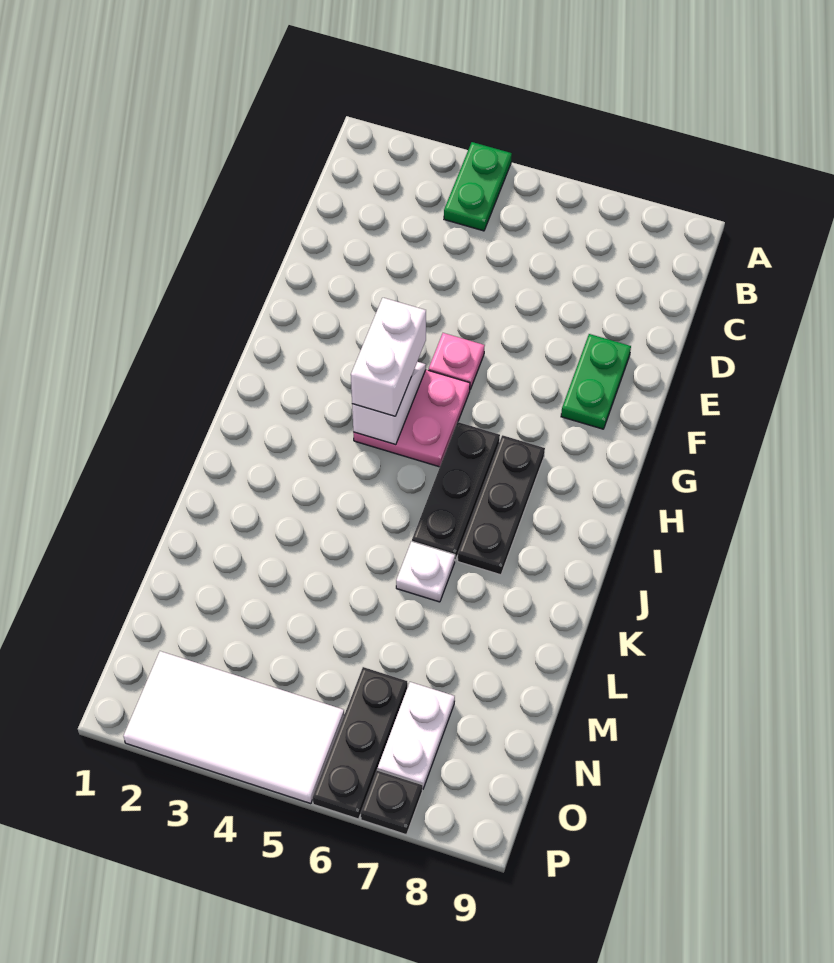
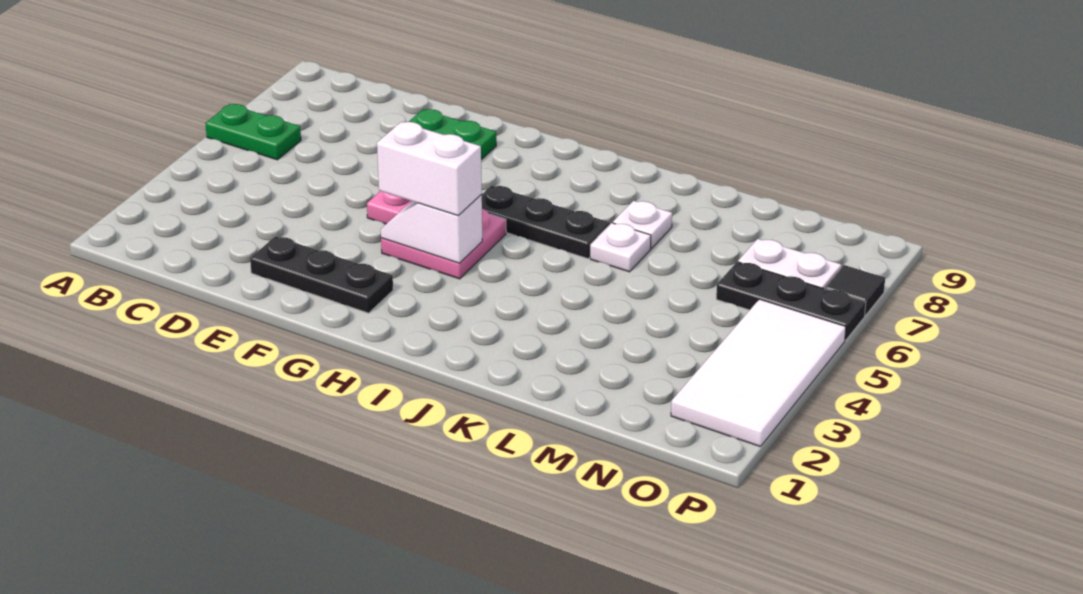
green plate A4:B4 level 1 -> green plate A6:B6 level 1
black plate H7:J7 level 1 -> black plate E2:G2 level 1
none -> white plate K7 level 1
black plate P7 level 1 -> black tile P7 level 1

